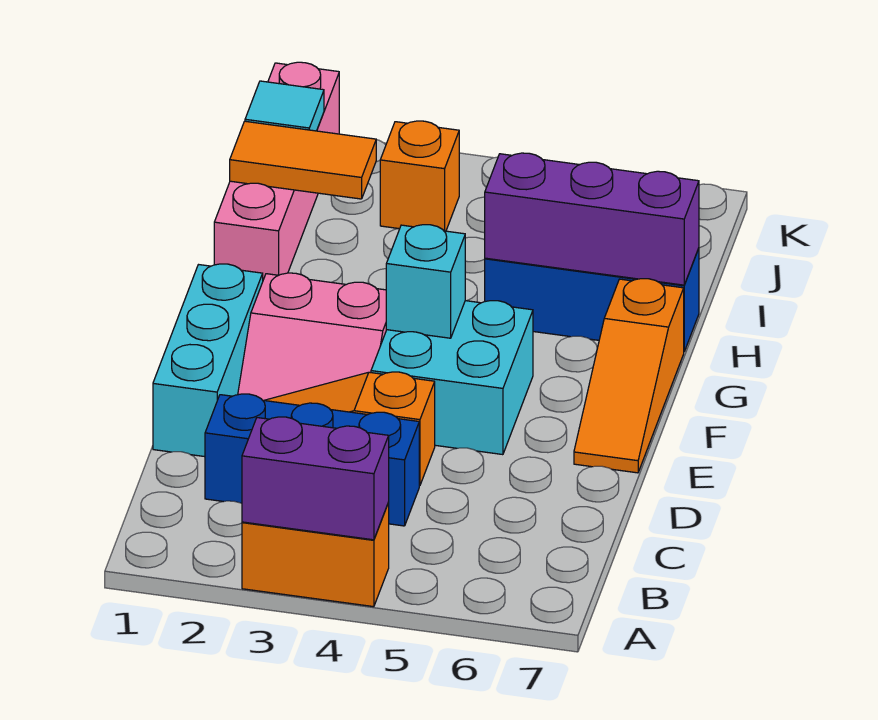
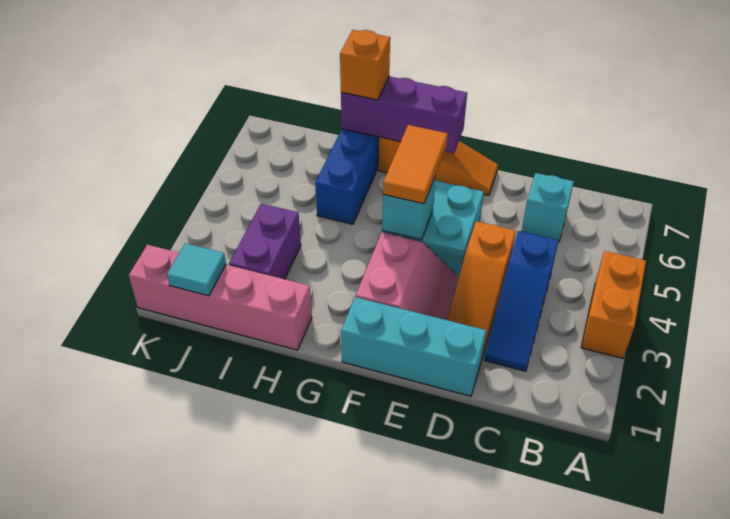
purple brick A3:A4 level 2 -> purple brick I2:I3 level 1
blue brick C2:C4 level 1 -> blue slope C2:C4 level 1 top 4
none -> cyan brick C6 level 1
purple brick H5:H7 level 2 -> purple brick F7:H7 level 2
orange tile I1:I2 level 2 -> orange tile F4:F5 level 3
orange brick J3 level 1 -> orange brick H7 level 3

